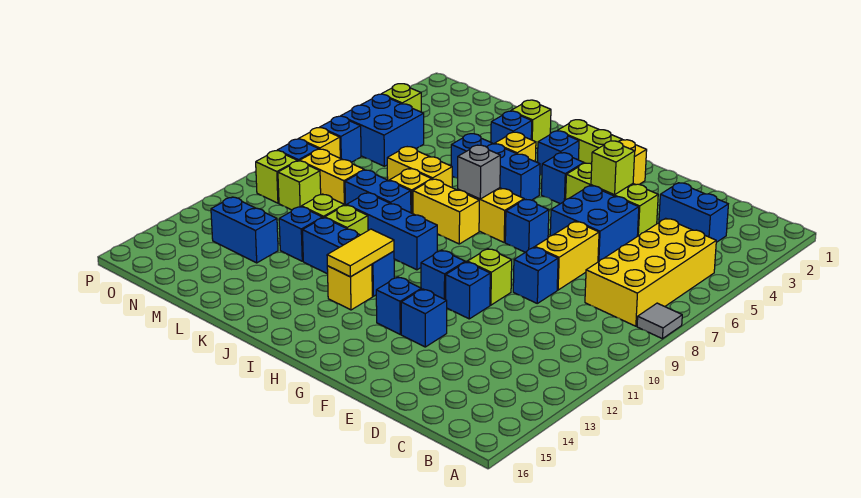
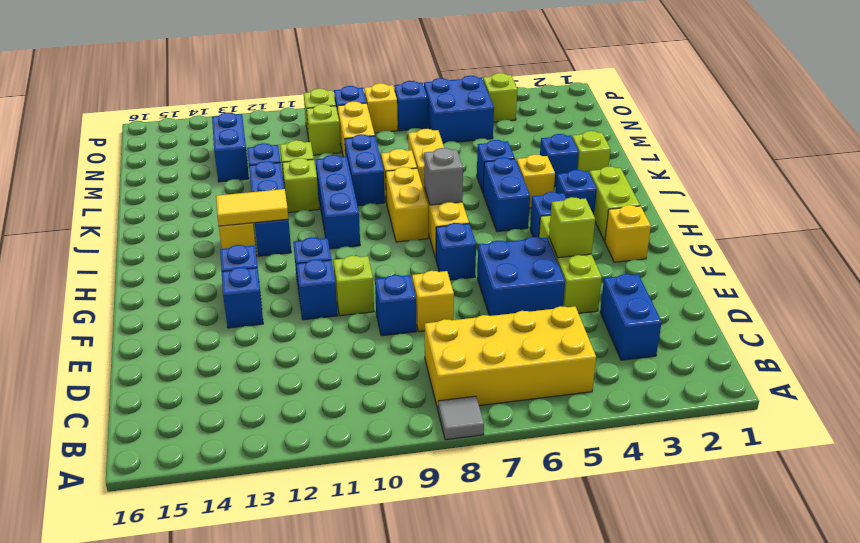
yellow brick E7:E8 level 1 -> yellow brick E8 level 1

